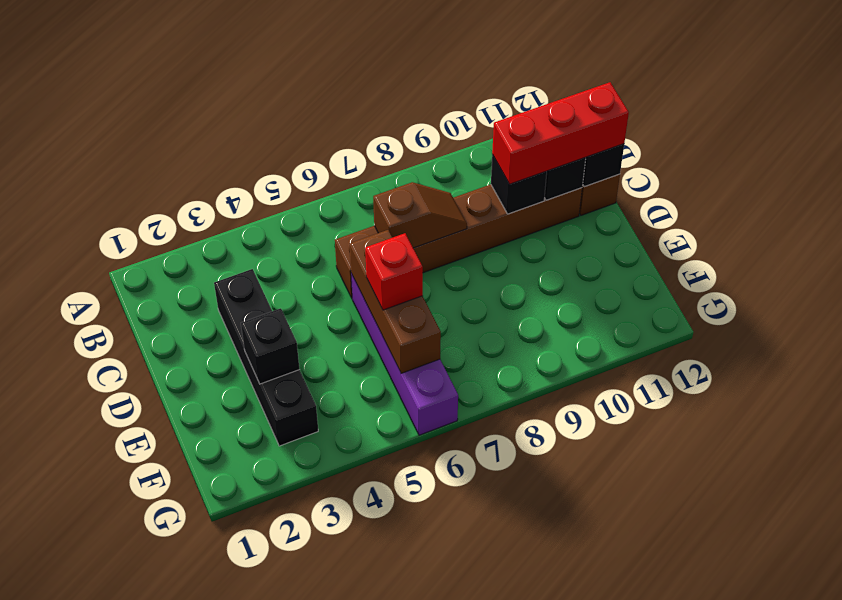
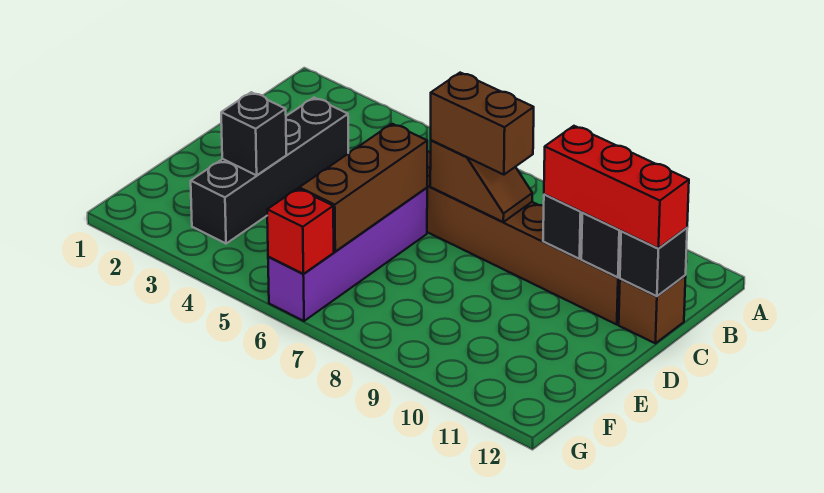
none -> brown brick C7:C8 level 3
red brick E6 level 3 -> red brick G6 level 2

